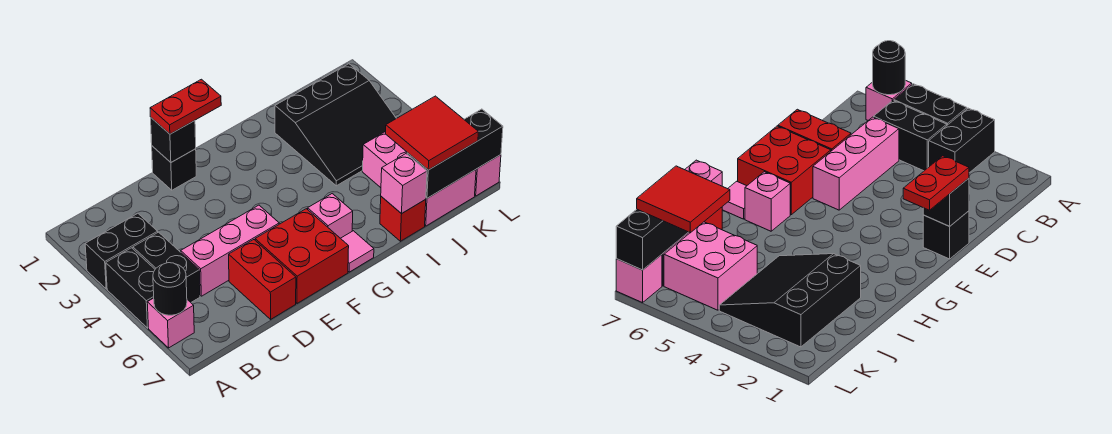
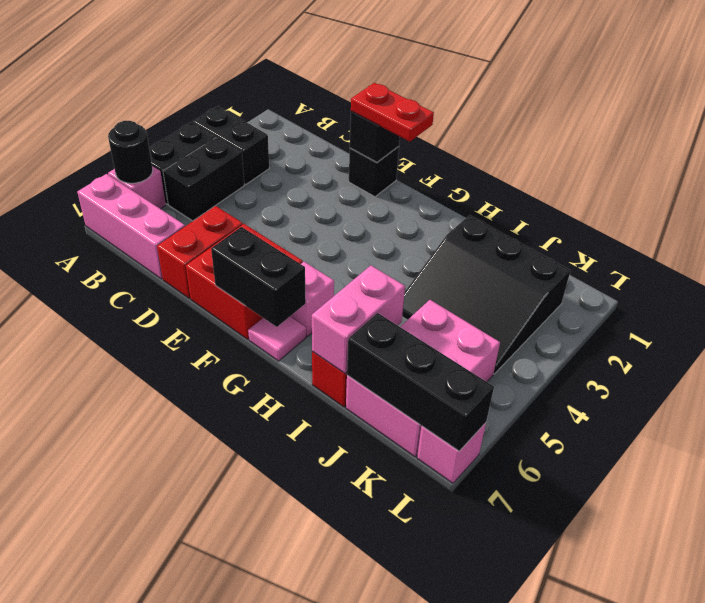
pink brick C5:E5 level 1 -> pink brick A7:C7 level 1
none -> black brick F7:G7 level 2
pink brick I7 level 2 -> pink brick I6:I7 level 2
red tile J6:K7 level 3 -> none

